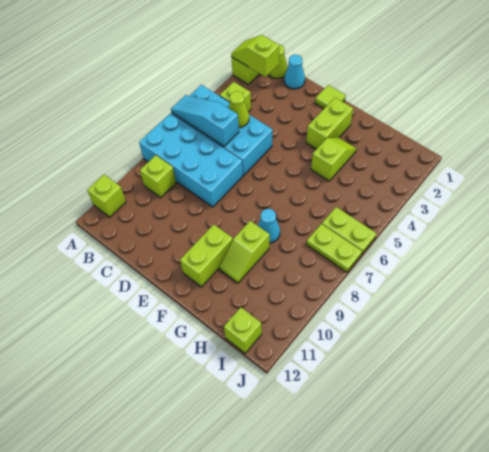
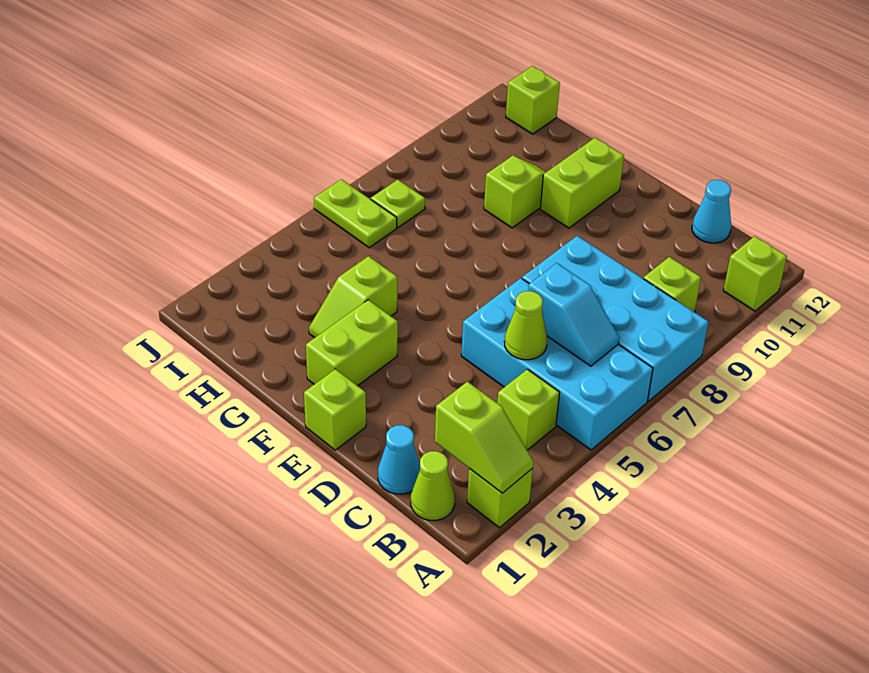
cyan slope A6:C6 level 2 top C -> cyan slope B6:C6 level 2 top C
lime tile E1 level 1 -> lime brick E1 level 1
cyan cone G8 level 1 -> cyan cone C12 level 1
lime plate I7:J7 level 1 -> lime plate I7 level 1

